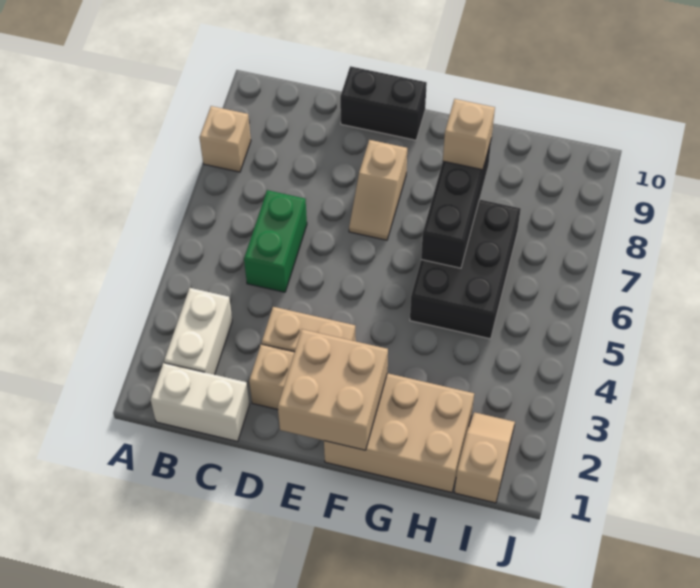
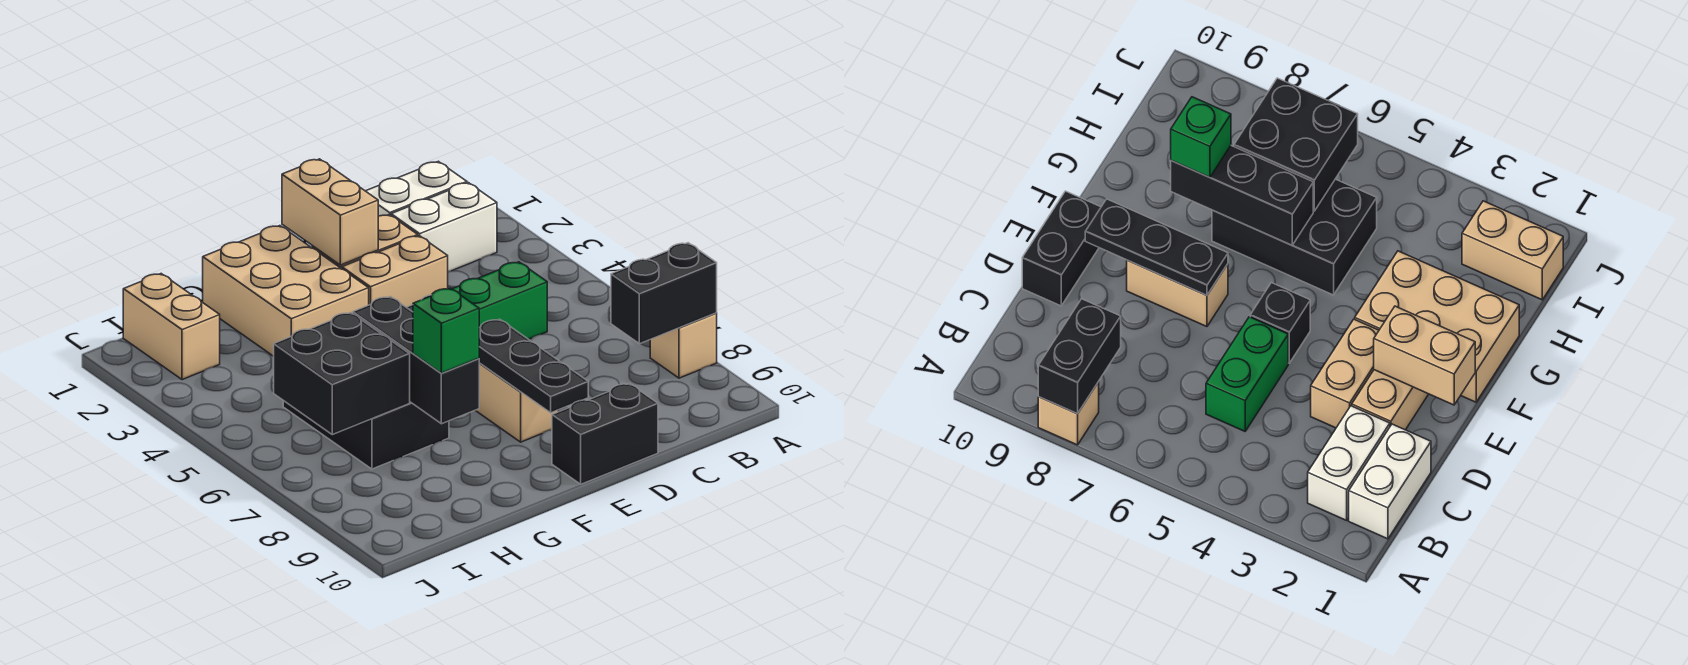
none -> black brick A8:B8 level 2
white brick B2:B3 level 1 -> white brick B2:C2 level 1
green brick C5:C6 level 1 -> green brick C5:D5 level 1
tan brick E1:F2 level 2 -> tan brick E1:E2 level 2
none -> black brick E5 level 1
tan slope E7:E8 level 1 top 8 -> tan brick E7:E8 level 1
none -> black plate E7:E9 level 2
tan brick F1:H2 level 1 -> tan brick F1:G3 level 1
tan brick G8 level 3 -> green brick G8 level 3
none -> black brick H6:I7 level 2
tan slope I1:I2 level 1 top 1 -> tan brick I1:I2 level 1

